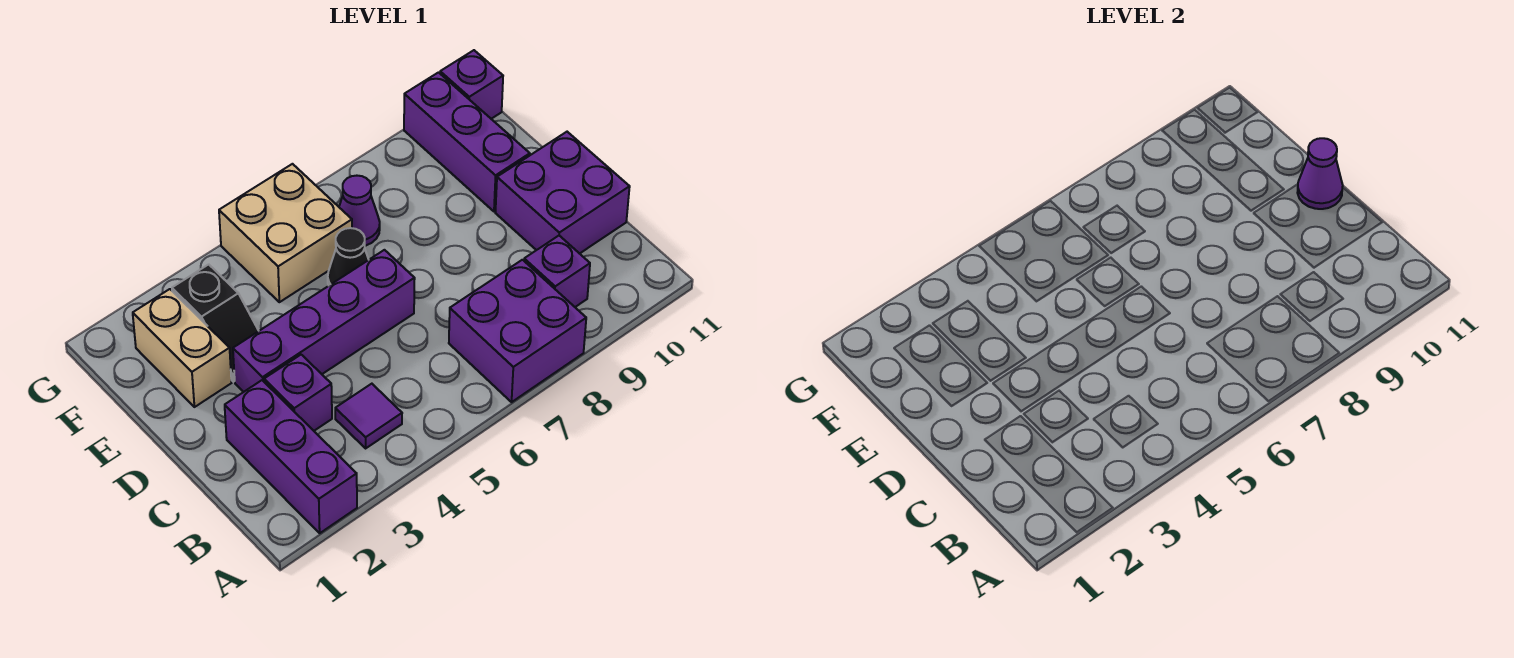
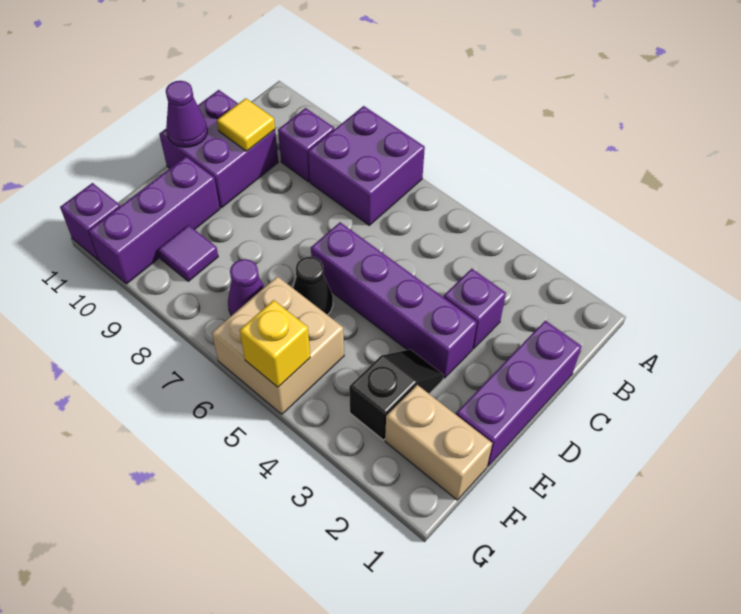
purple brick A2:C2 level 1 -> purple brick C1:E1 level 1
purple tile B4 level 1 -> purple tile F9 level 1
none -> yellow tile C10 level 2
tan brick E2:F2 level 1 -> tan brick F1:F2 level 1
none -> yellow brick G5 level 2

